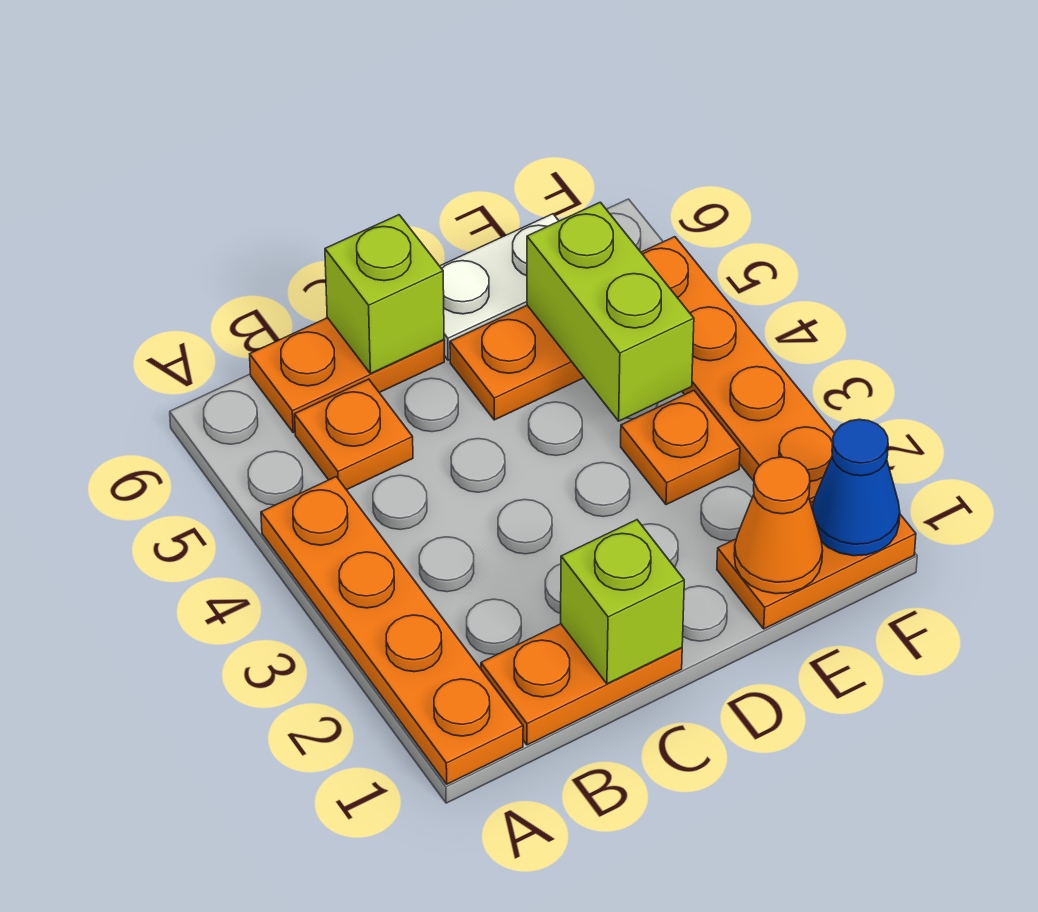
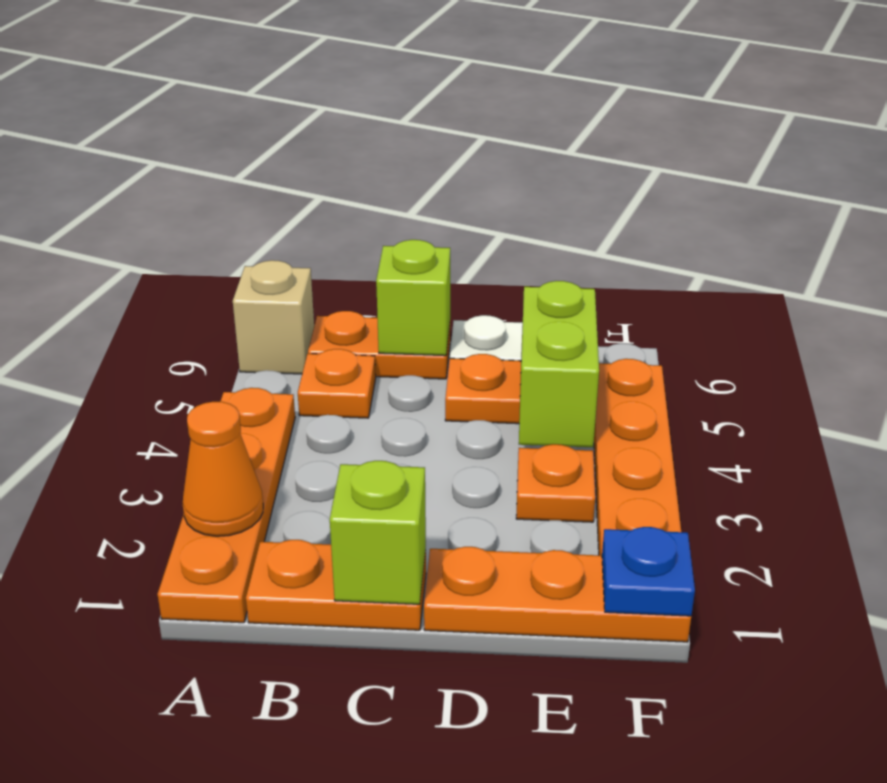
none -> tan brick A6 level 1
orange plate E1:F1 level 1 -> orange plate D1:F1 level 1
orange cone E1 level 2 -> orange cone A2 level 2
blue cone F1 level 2 -> blue plate F1 level 2

